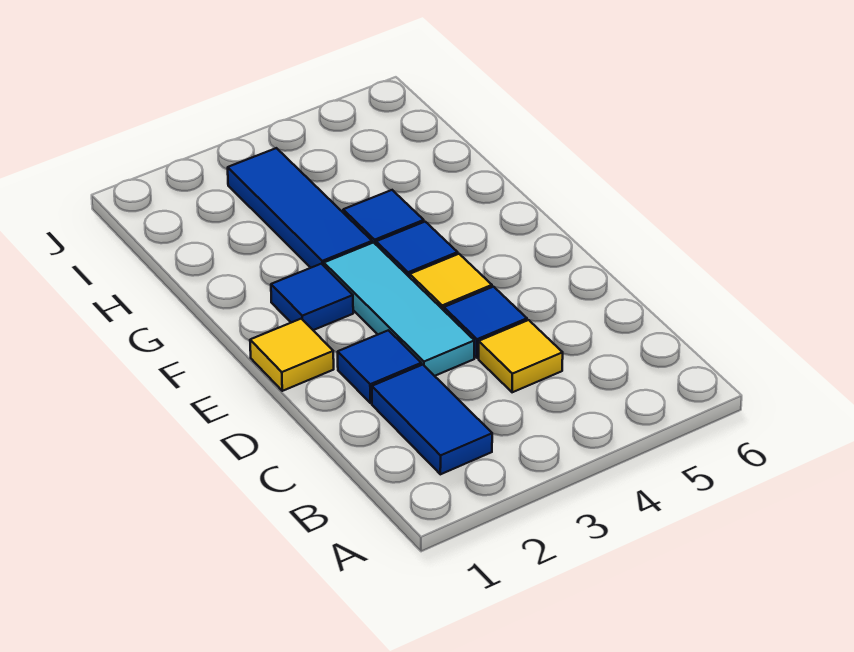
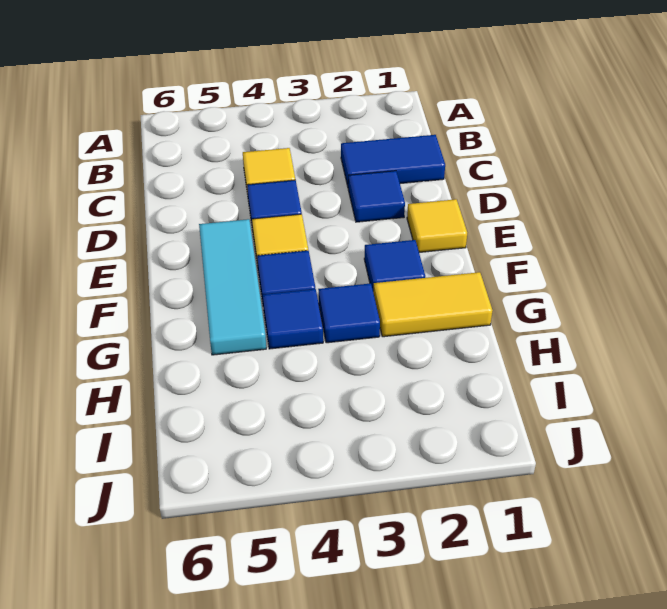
blue tile B2:C2 level 1 -> blue tile C1:C2 level 1
cyan tile D3:F3 level 1 -> cyan tile E5:G5 level 1
none -> yellow tile G1:G2 level 1
blue tile G3:I3 level 1 -> blue tile G3 level 1

